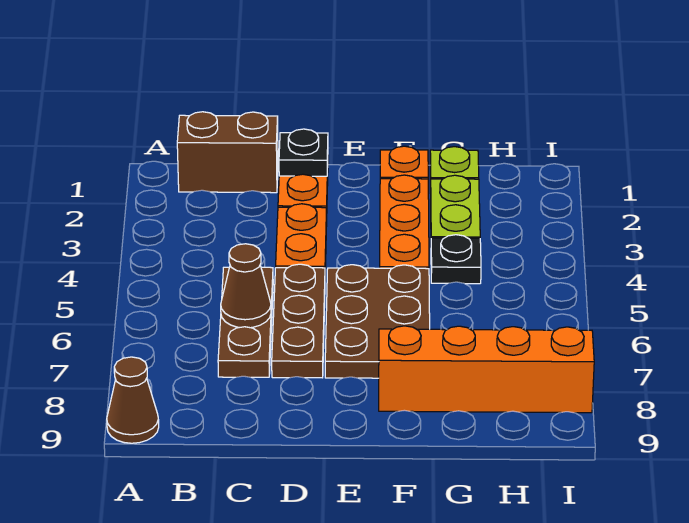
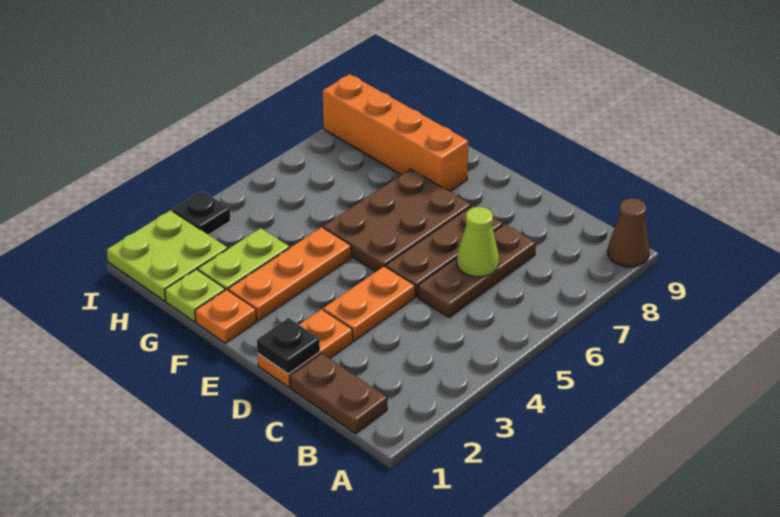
brown brick B1:C1 level 1 -> brown plate B1:C1 level 1
brown cone C6 level 2 -> lime cone C6 level 2
black plate G4 level 1 -> black plate I3 level 1
none -> lime plate H1:I2 level 1

